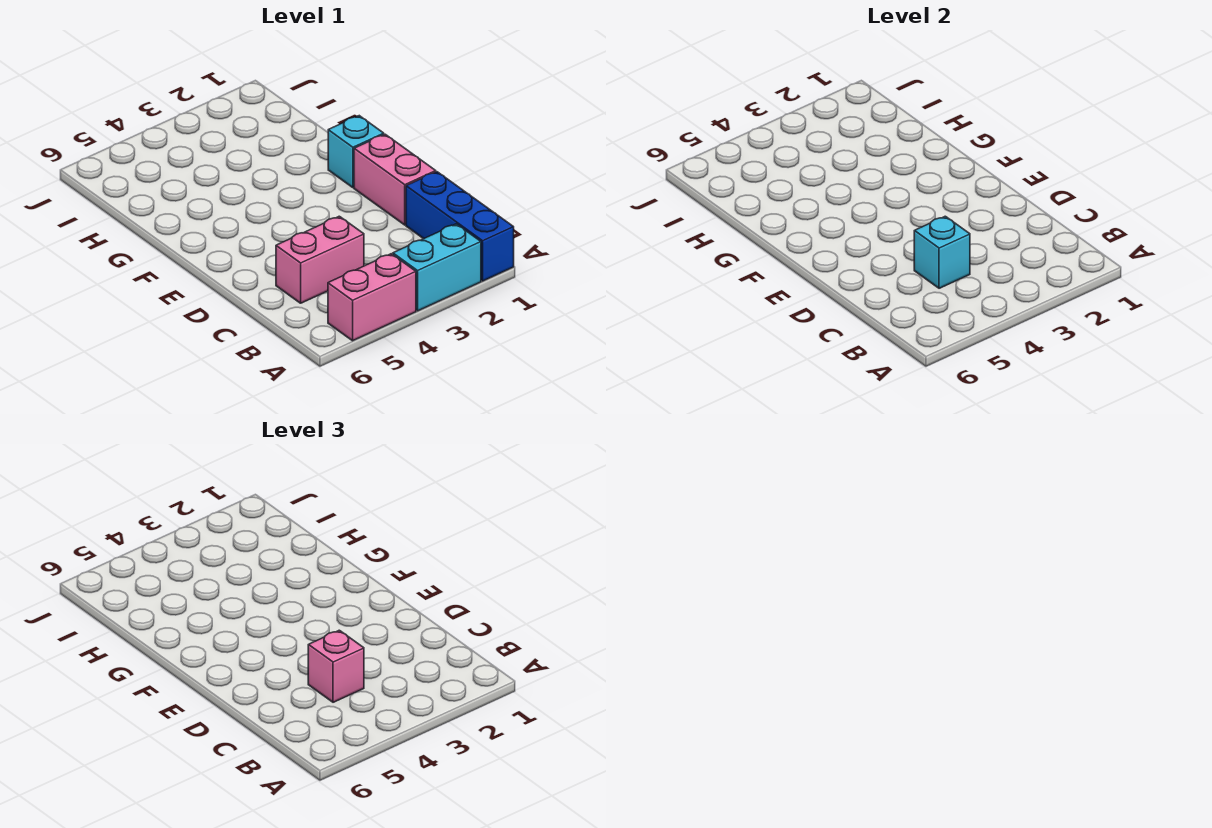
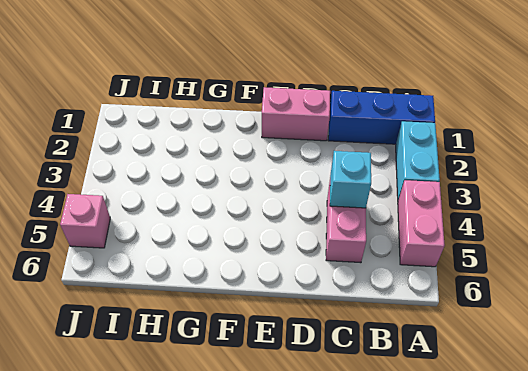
pink brick C4 level 3 -> pink brick J5 level 1
cyan brick F1 level 1 -> none

